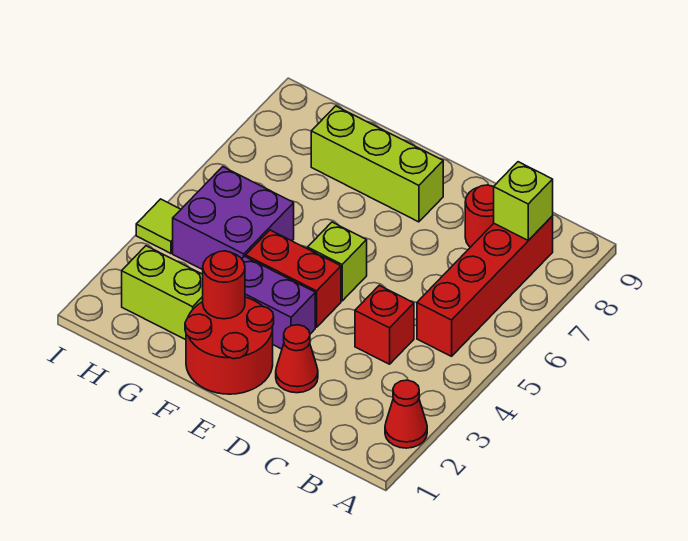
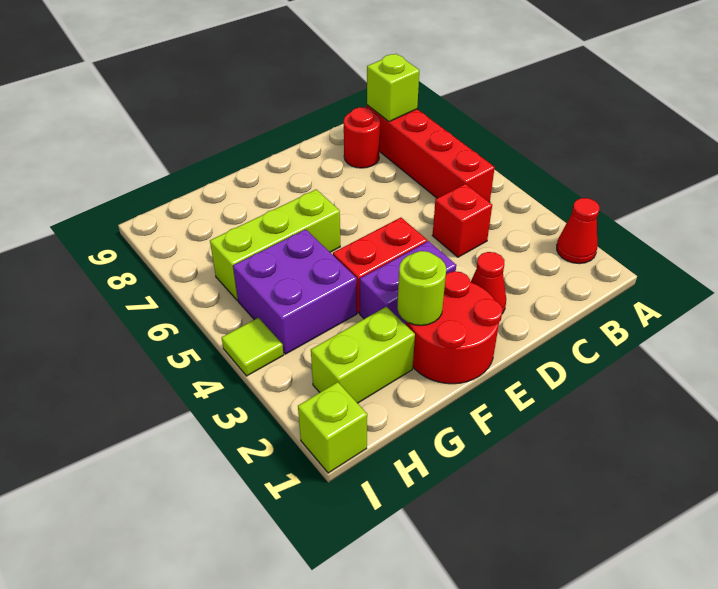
lime brick E5 level 1 -> lime brick I1 level 1
lime brick E8:G8 level 1 -> lime brick F6:H6 level 1
red round brick F2 level 2 -> lime round brick F2 level 2

